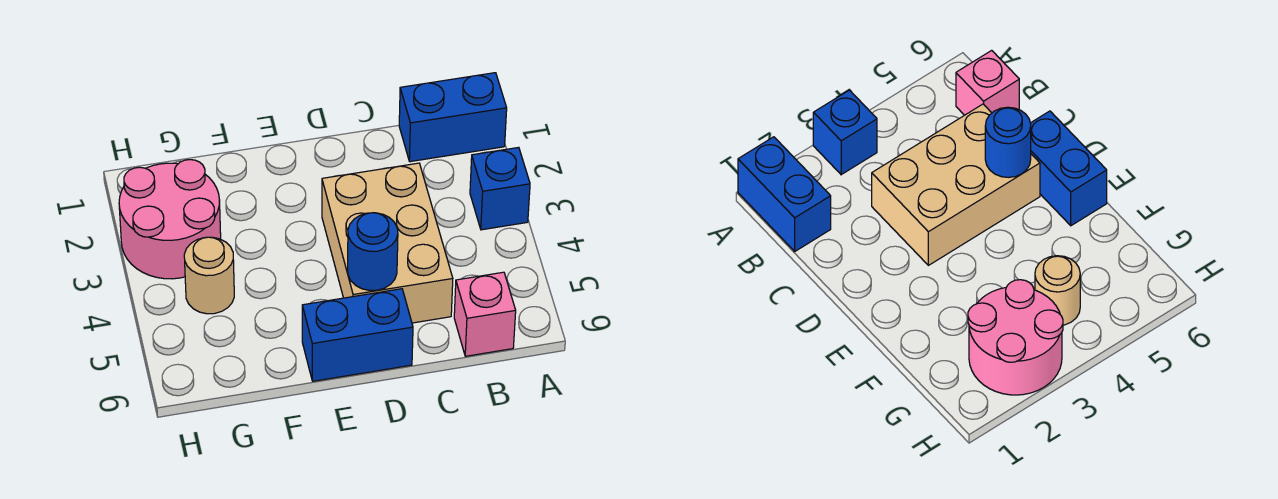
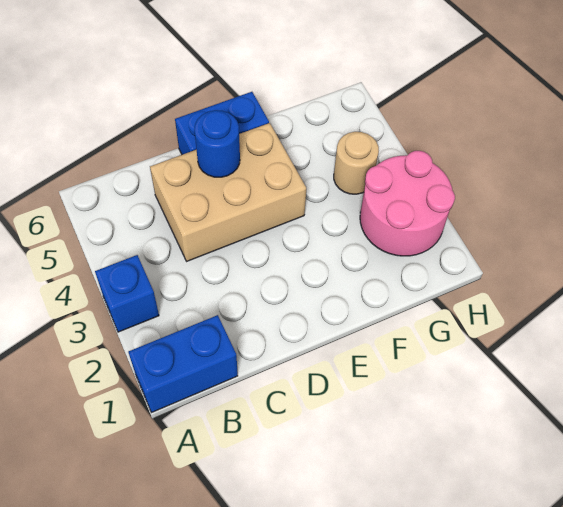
pink brick B6 level 1 -> none
tan brick C3:D5 level 1 -> tan brick C4:E5 level 1

